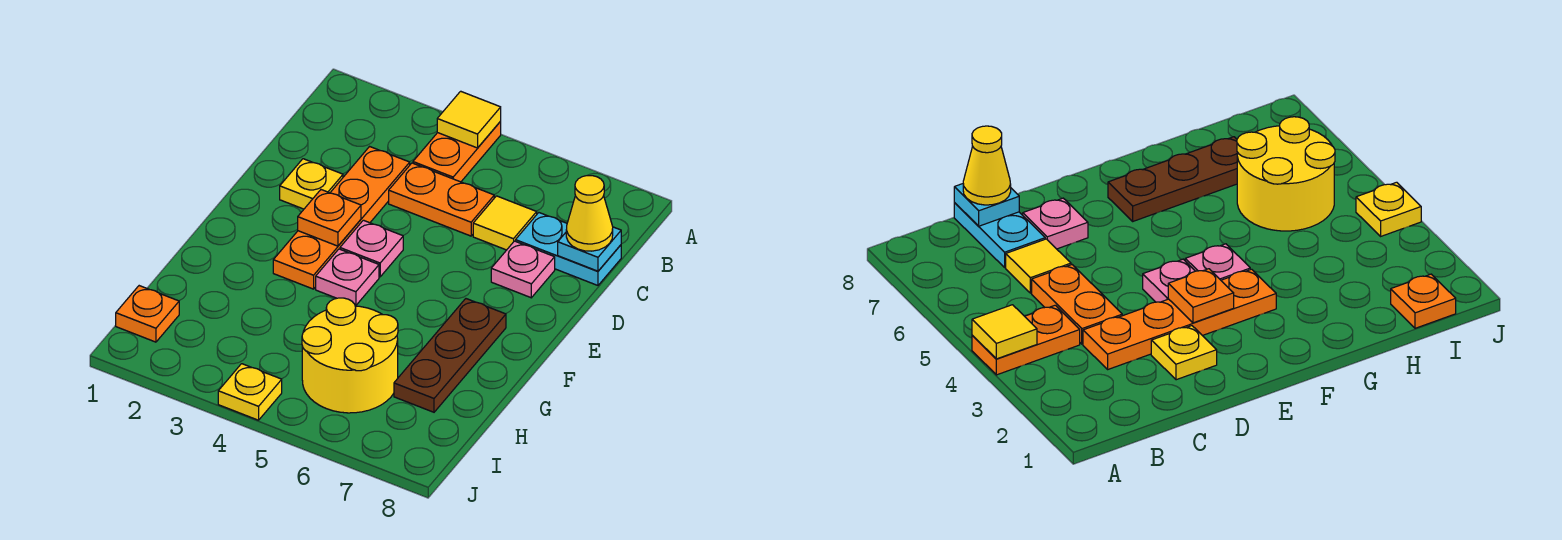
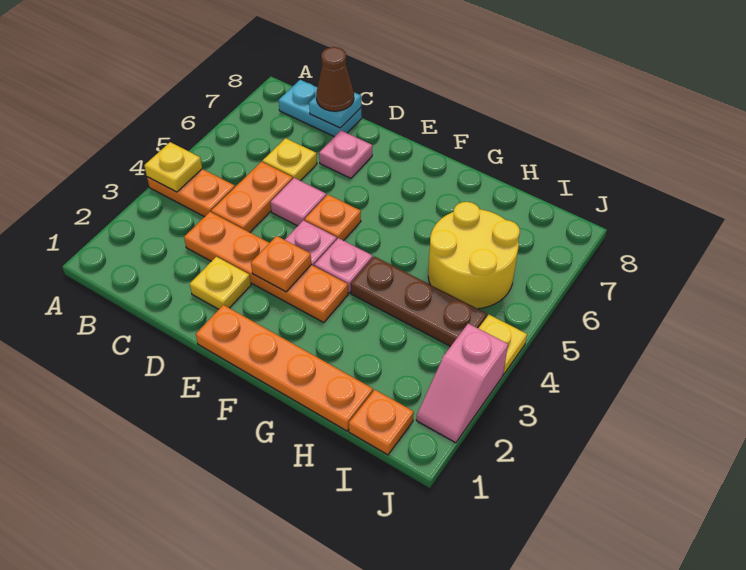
yellow tile A4 level 2 -> yellow plate A4 level 2
yellow tile C6 level 1 -> yellow plate C6 level 1
cyan plate C7:C8 level 1 -> cyan plate B8:C8 level 1
yellow cone C8 level 3 -> brown cone C8 level 3
none -> pink tile D5 level 1
none -> orange plate E1:H1 level 1
none -> orange plate E5 level 1
brown plate F7:H7 level 1 -> brown plate G4:I4 level 1
none -> pink slope J2:J3 level 1 top 3

